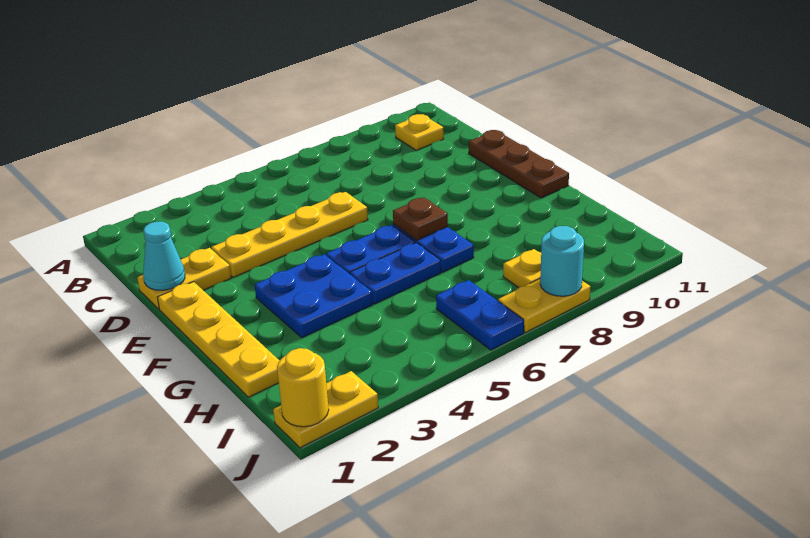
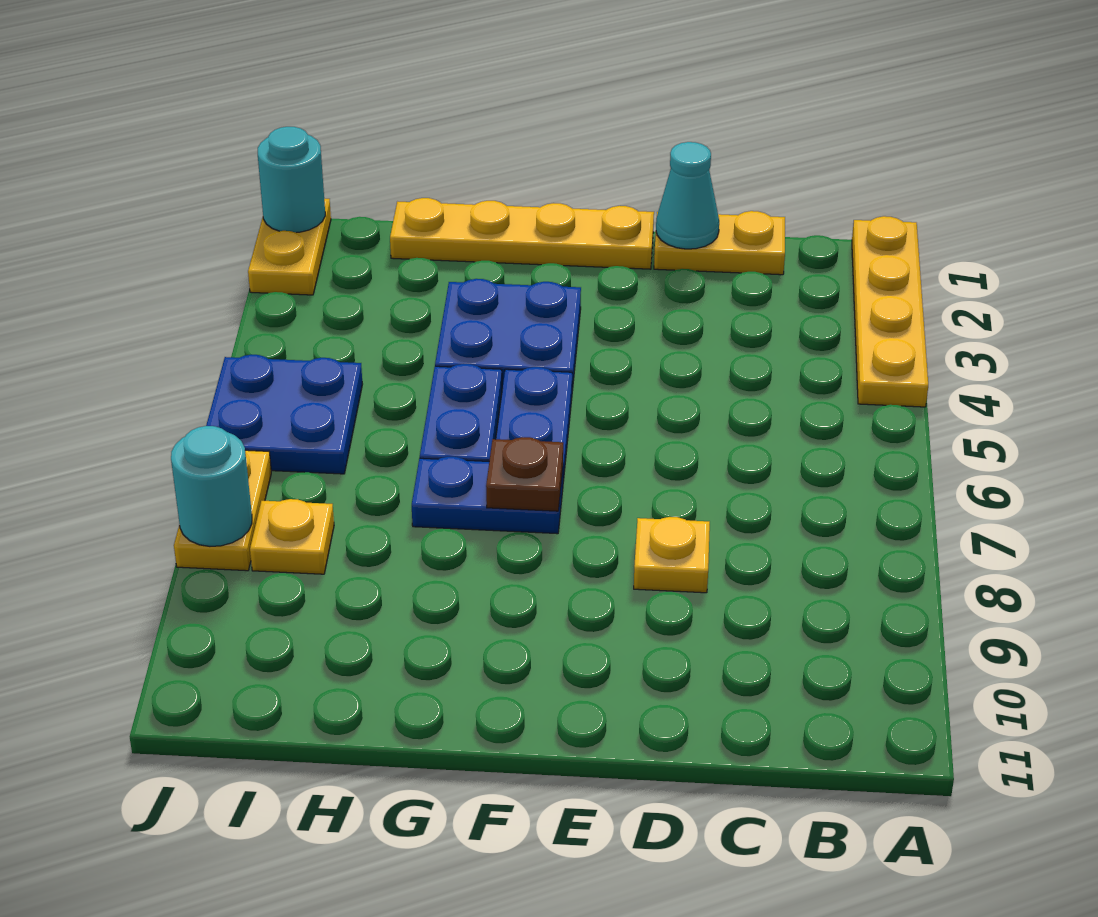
yellow plate B10 level 1 -> yellow plate D8 level 1
yellow plate D1:D2 level 1 -> yellow plate C1:D1 level 1
yellow plate D3:D6 level 1 -> yellow plate A1:A4 level 1
brown plate D11:F11 level 1 -> none
blue plate I6:J6 level 1 -> blue plate I5:J6 level 1
yellow round brick J1 level 2 -> cyan round brick J1 level 2

